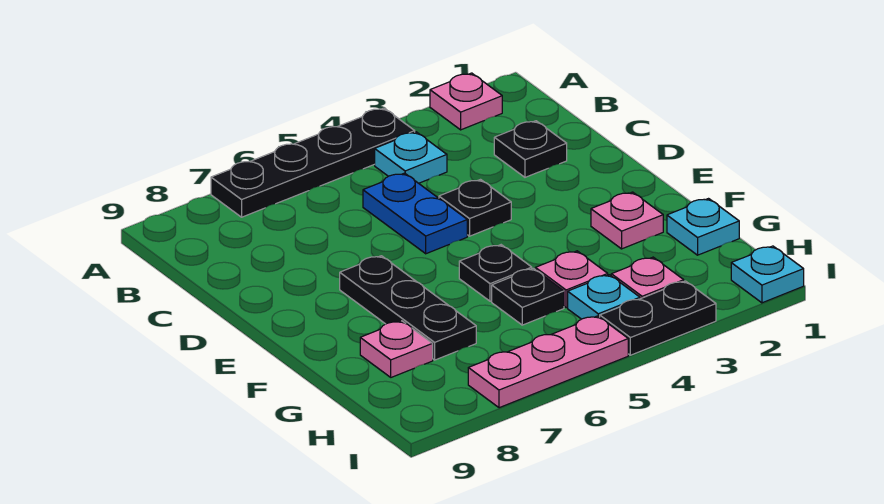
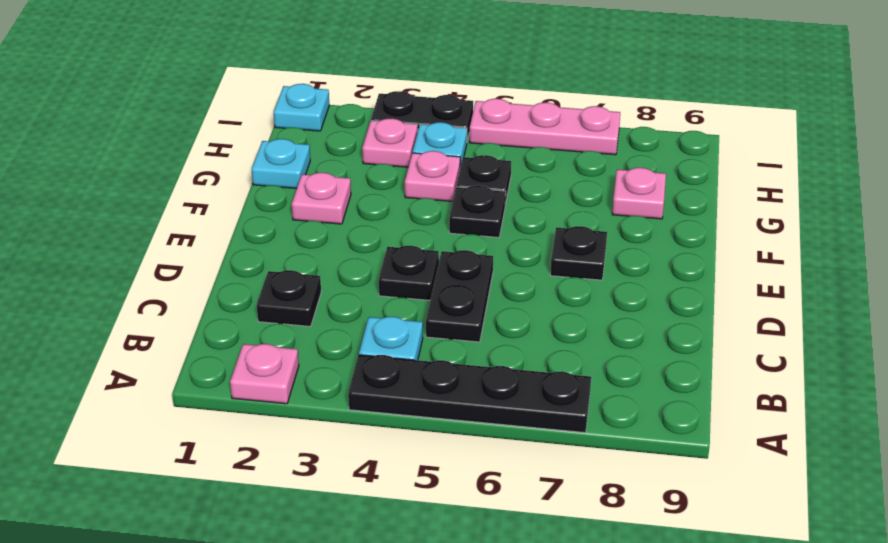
blue plate C5:D5 level 1 -> black plate C5:D5 level 1
black plate E7:G7 level 1 -> black plate E7 level 1

